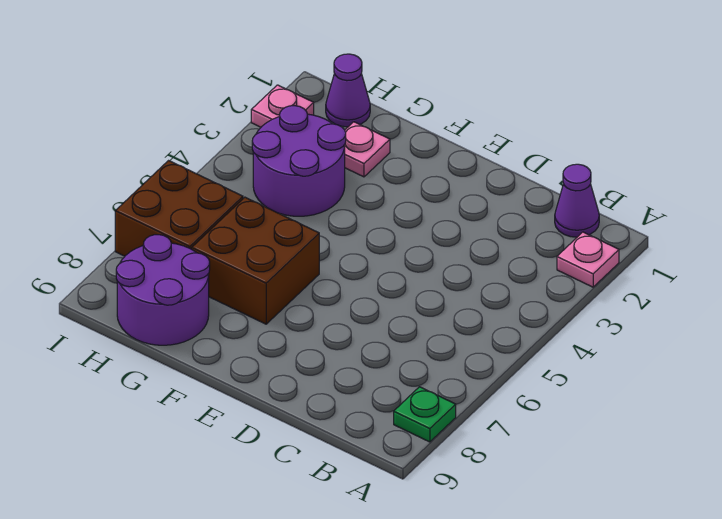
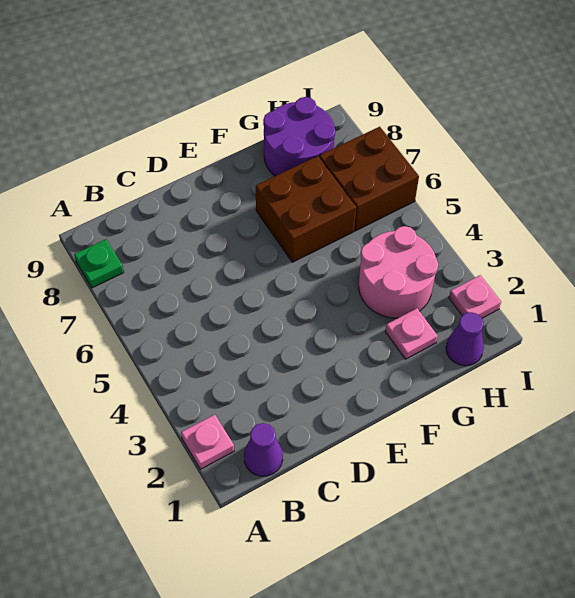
purple round brick G3:H4 level 1 -> pink round brick G3:H4 level 1

